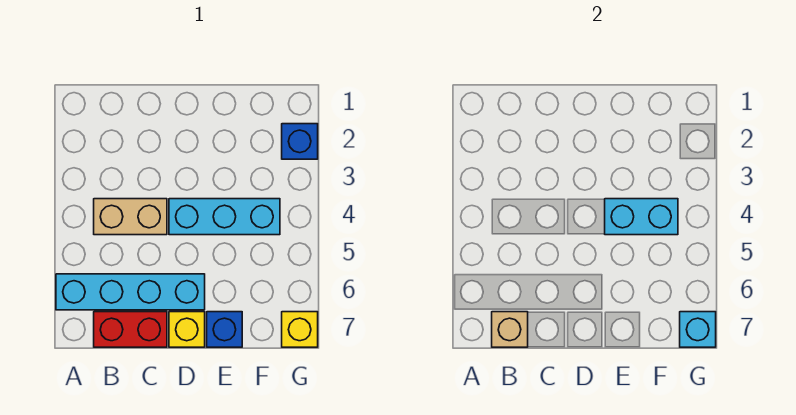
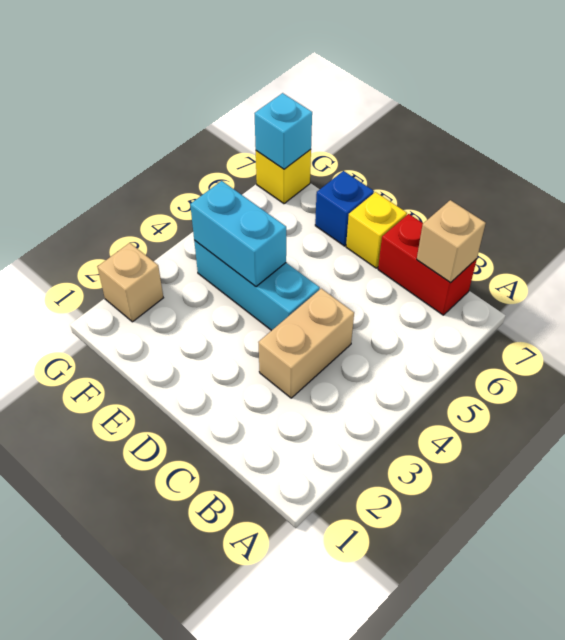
cyan brick A6:D6 level 1 -> none
tan brick B4:C4 level 1 -> tan brick C3:C4 level 1
blue brick G2 level 1 -> tan brick G2 level 1

